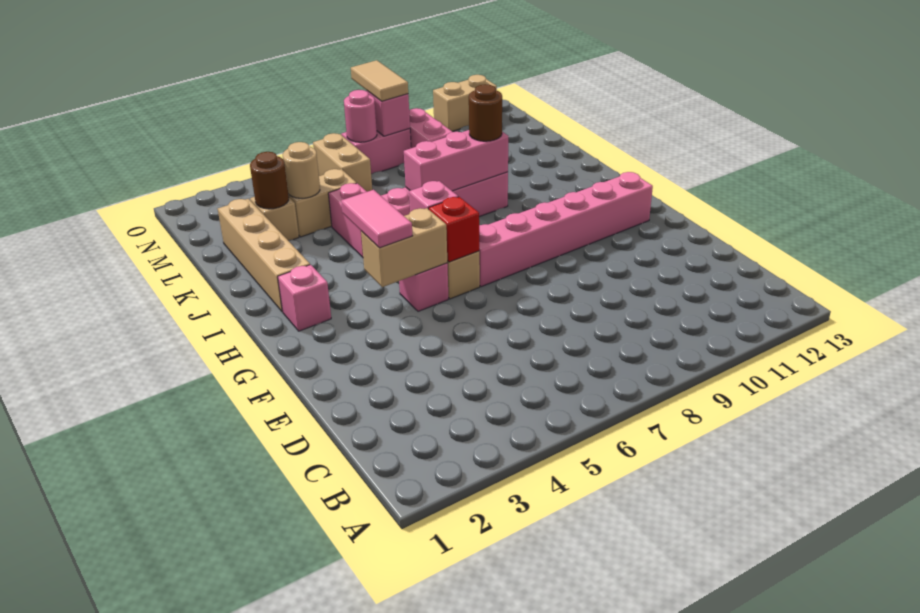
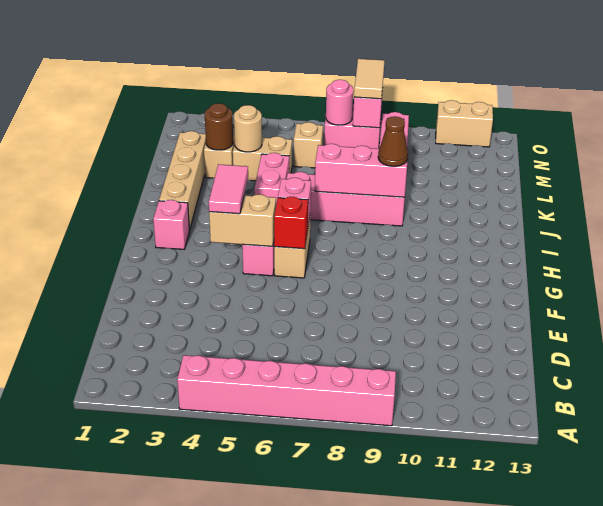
pink brick G7:G12 level 1 -> pink brick A4:A9 level 1
brown round brick J9 level 3 -> brown cone J9 level 3
tan brick M6:N6 level 1 -> tan brick M6 level 1

